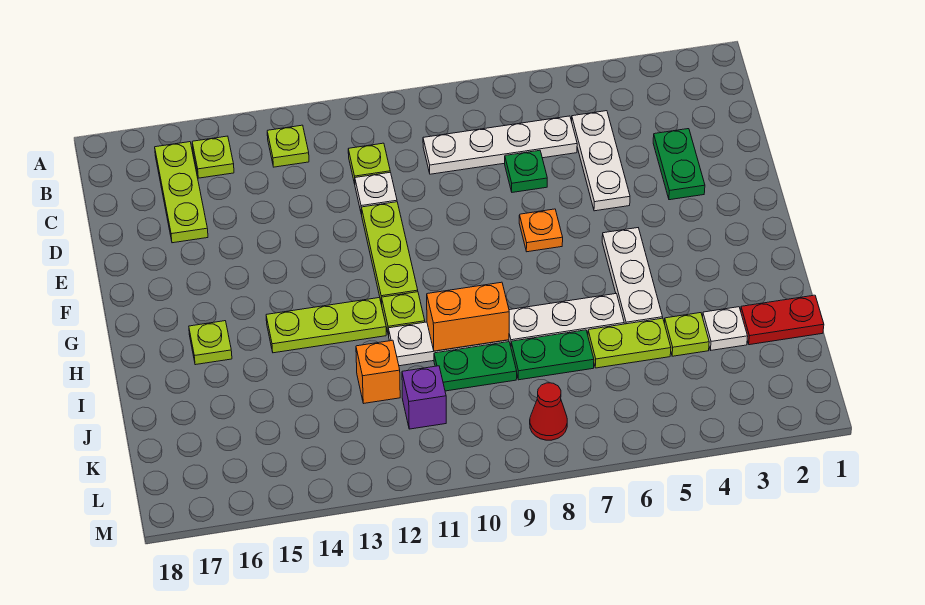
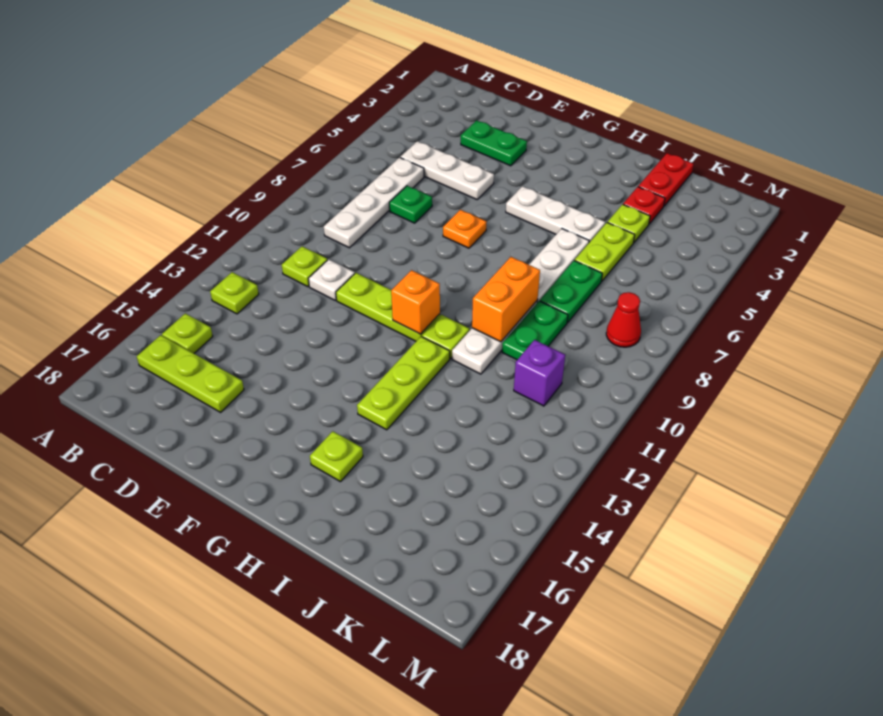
white plate J3 level 1 -> red plate J3 level 1
orange brick J12 level 1 -> orange brick G11 level 2

